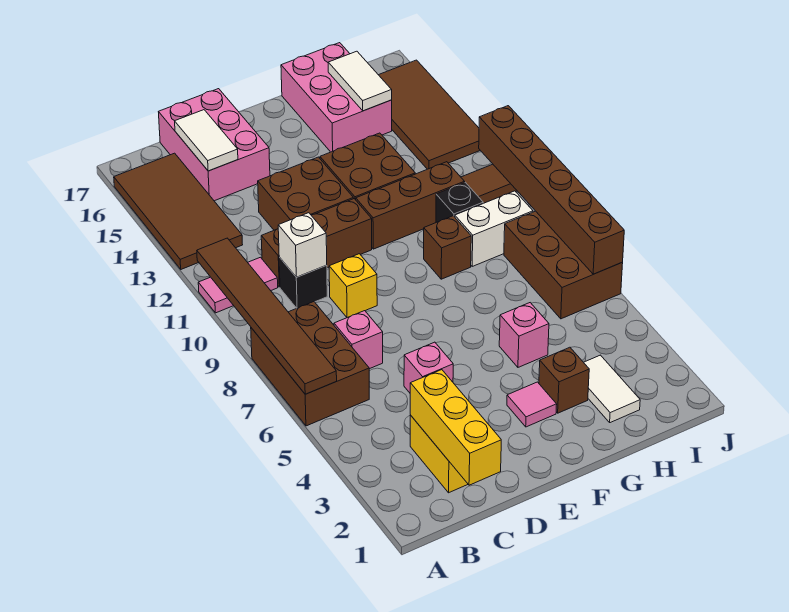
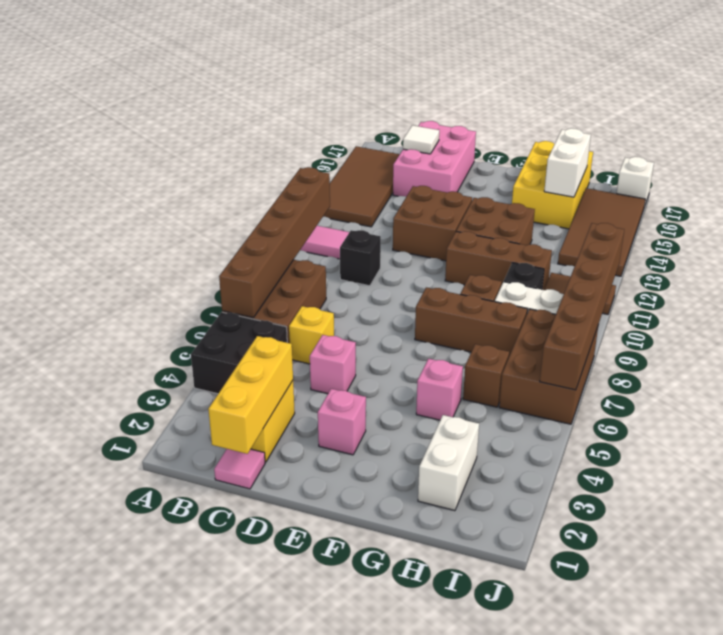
none -> black brick A4:B5 level 1
brown tile A6:A11 level 2 -> brown brick A6:A11 level 2
pink brick C7 level 1 -> pink brick E3 level 1
white brick C10 level 2 -> white brick J17 level 1
brown brick C11:E11 level 1 -> brown brick F8:H8 level 1
white tile C15:C16 level 2 -> white tile C16 level 2
yellow brick D9 level 1 -> yellow brick C6 level 1
pink tile F3 level 1 -> pink tile C1 level 1
brown brick G3 level 1 -> brown brick H6 level 1
pink brick G15:H17 level 1 -> yellow brick G15:H17 level 1
white tile H2:H3 level 1 -> white brick H2:H3 level 1
white tile H15:H16 level 2 -> white brick H15:H16 level 2

